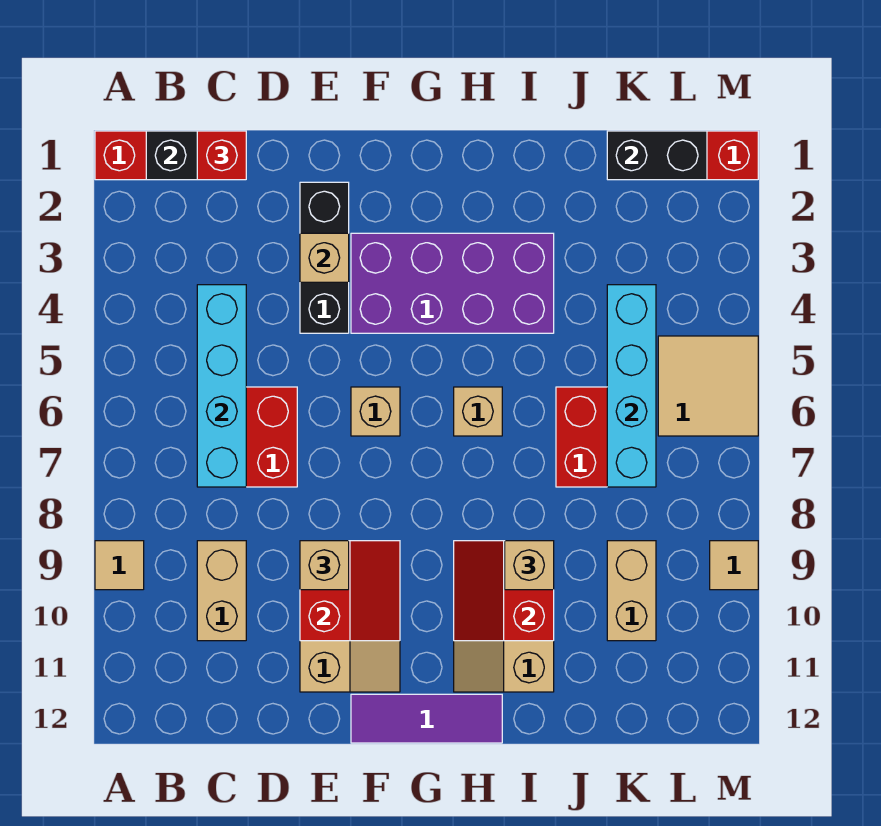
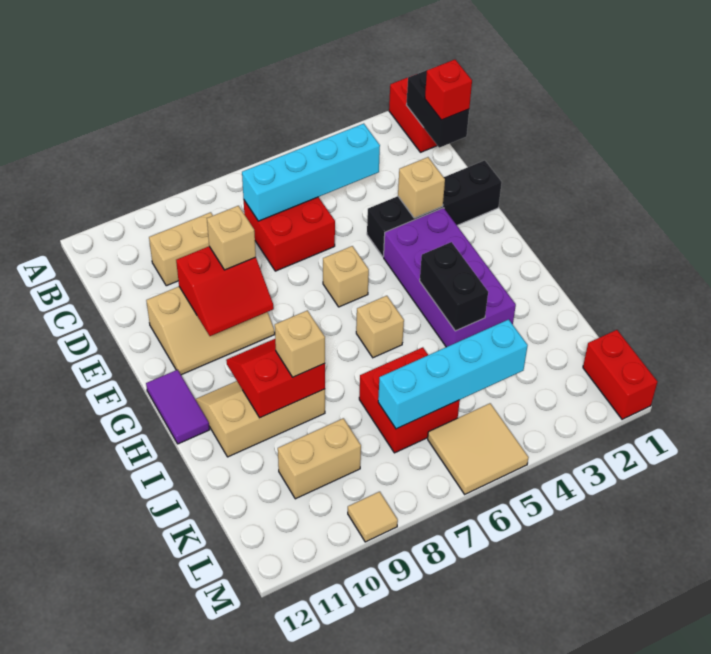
tan tile A9 level 1 -> none
black brick E2:E4 level 1 -> black brick E1:E4 level 1
purple tile F12:H12 level 1 -> purple tile G12:H12 level 1
black brick K1:L1 level 2 -> black brick H4:I4 level 2

